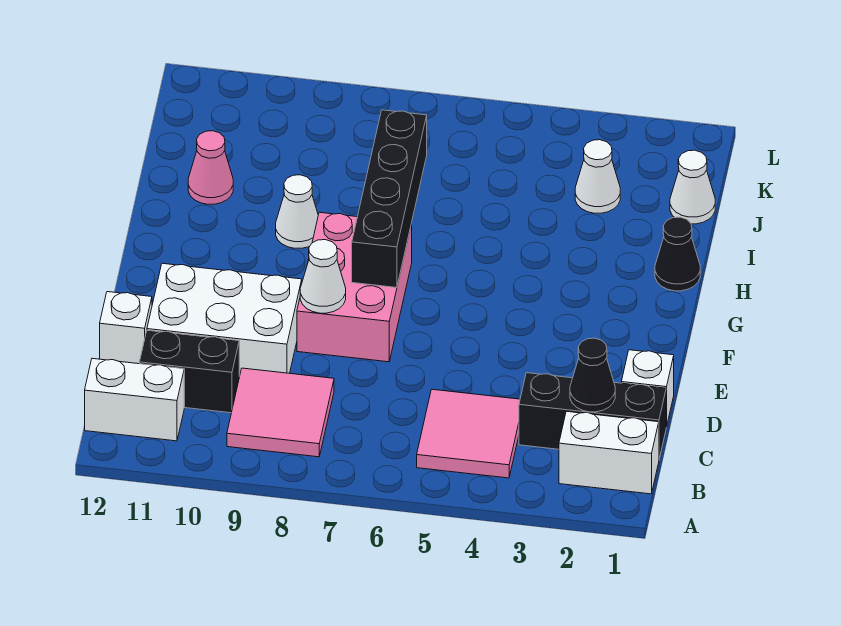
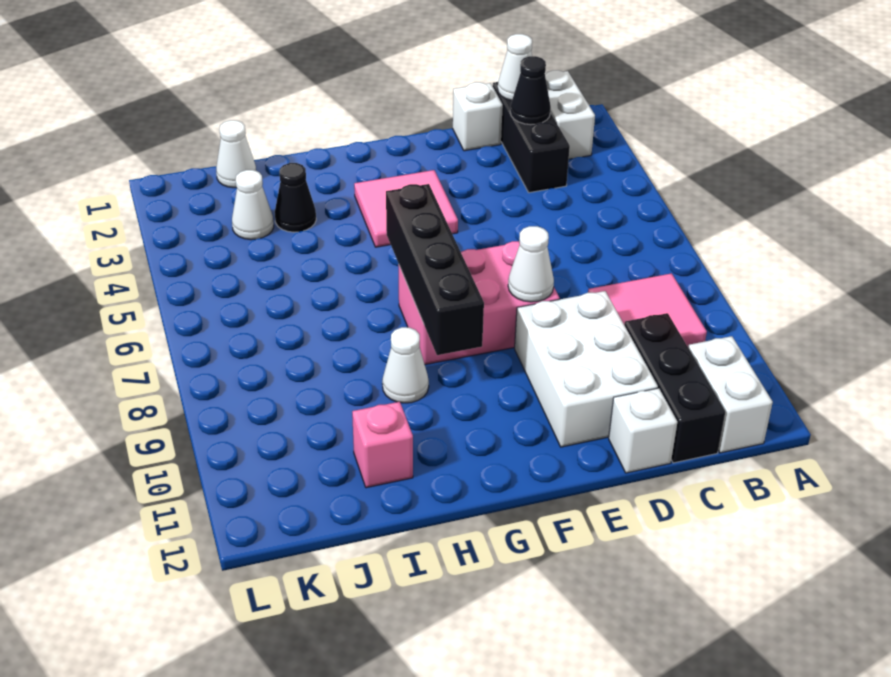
pink tile B4:C5 level 1 -> pink tile F3:G4 level 1
none -> white cone C1 level 2
black brick C10:C11 level 1 -> black brick C10:C12 level 1
black brick F7:I7 level 2 -> black brick G6:G9 level 2
black cone H1 level 1 -> black cone I3 level 1
pink cone I11 level 1 -> pink brick I11 level 1

